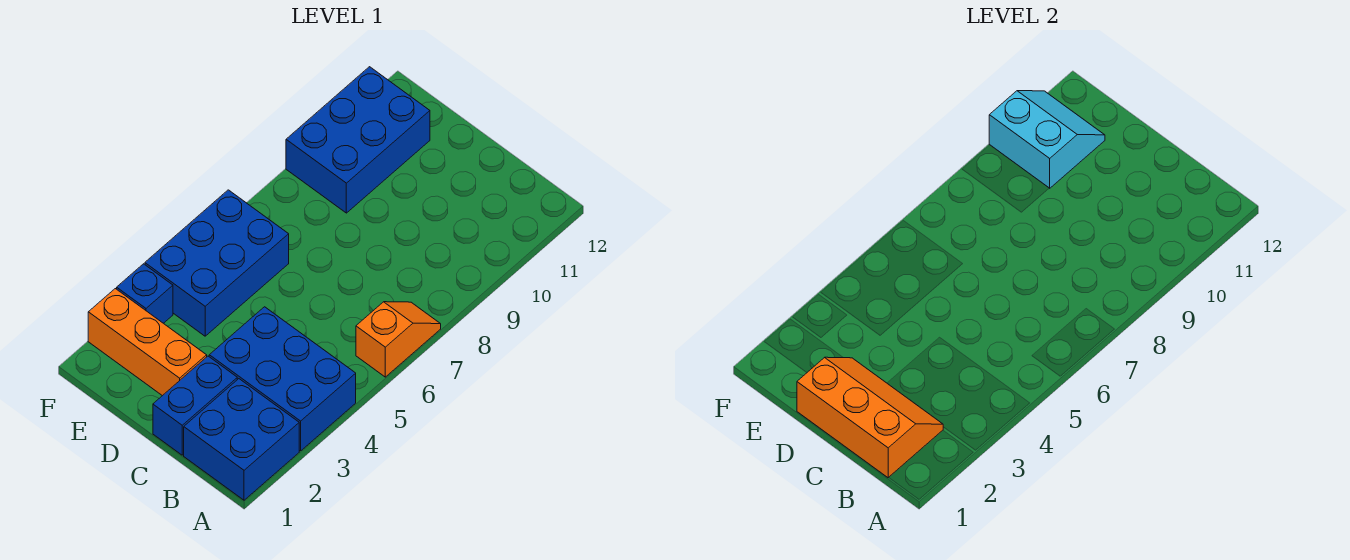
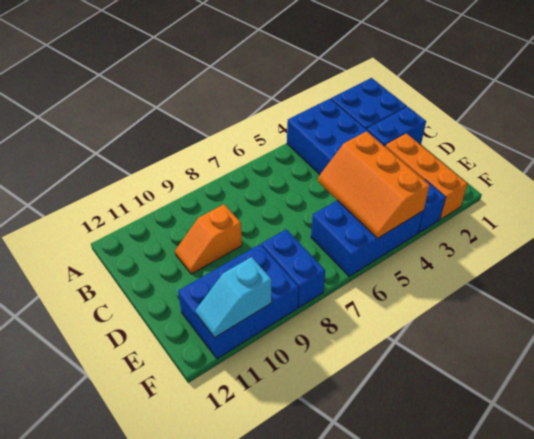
orange slope A6:A7 level 1 top 6 -> orange slope C9:C10 level 1 top 9
orange slope B1:D2 level 2 top 1 -> orange slope D4:F5 level 2 top 4
none -> blue brick E8:F8 level 1
cyan slope E10:F11 level 2 top 10 -> cyan slope F10:F11 level 2 top 10

